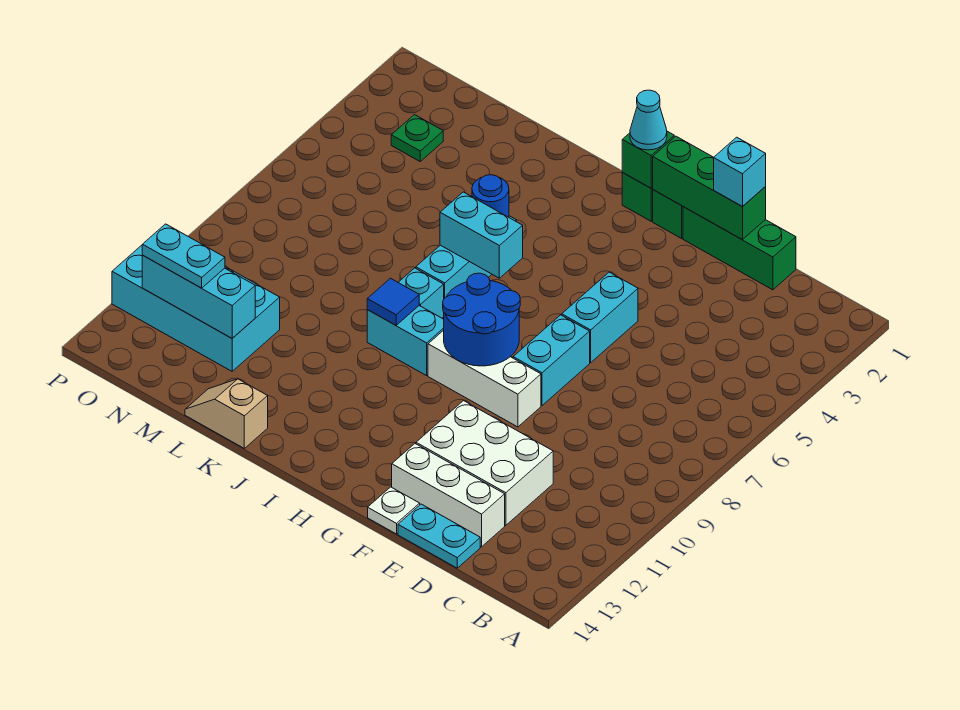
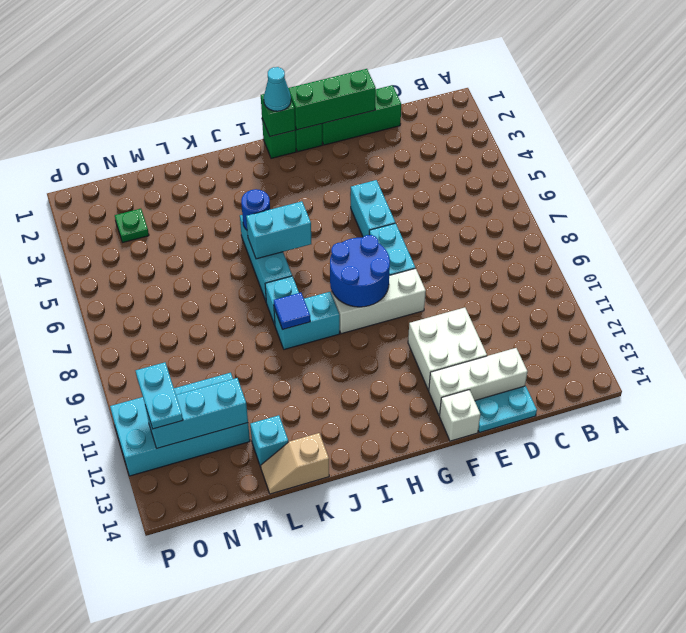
white brick D11:F12 level 1 -> white brick E11:F12 level 1
cyan brick E1 level 3 -> cyan brick L13 level 1
white plate F14 level 1 -> white brick F14 level 1
cyan plate N12:O12 level 3 -> cyan plate O11:O12 level 3

